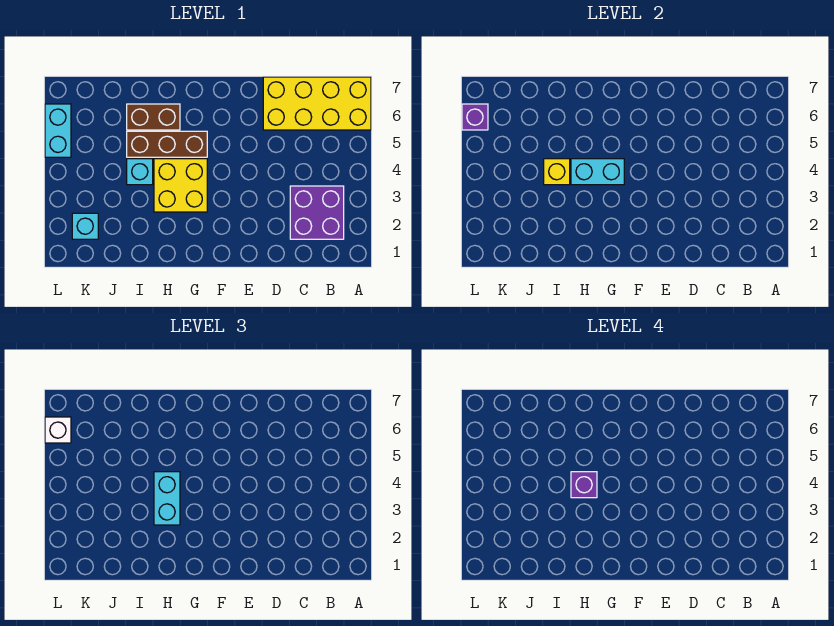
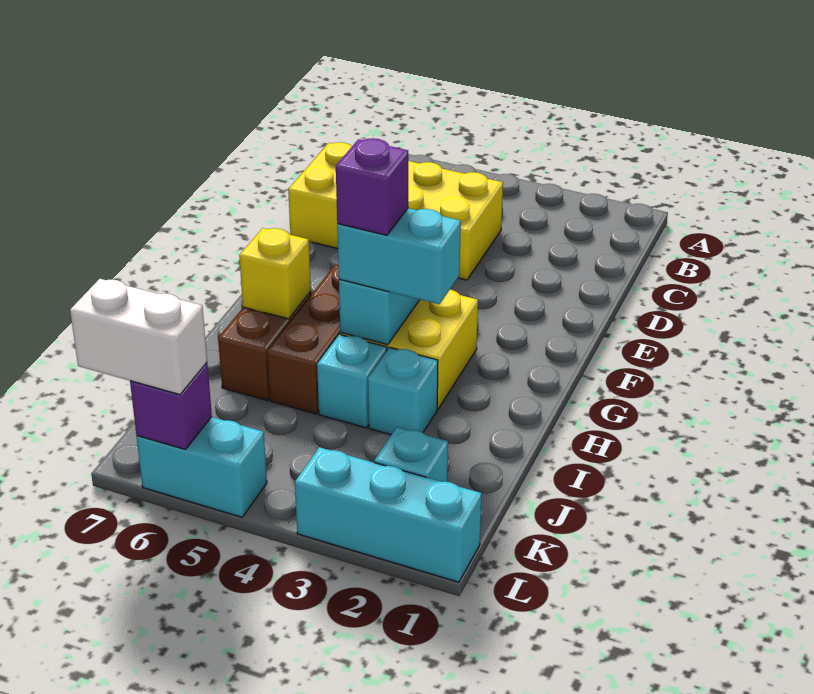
yellow brick A6:D7 level 1 -> yellow brick C4:D7 level 1
purple brick B2:C3 level 1 -> none
none -> cyan brick I3 level 1
yellow brick I4 level 2 -> yellow brick H6 level 2
none -> cyan brick L1:L3 level 1
white brick L6 level 3 -> white brick L6:L7 level 3

